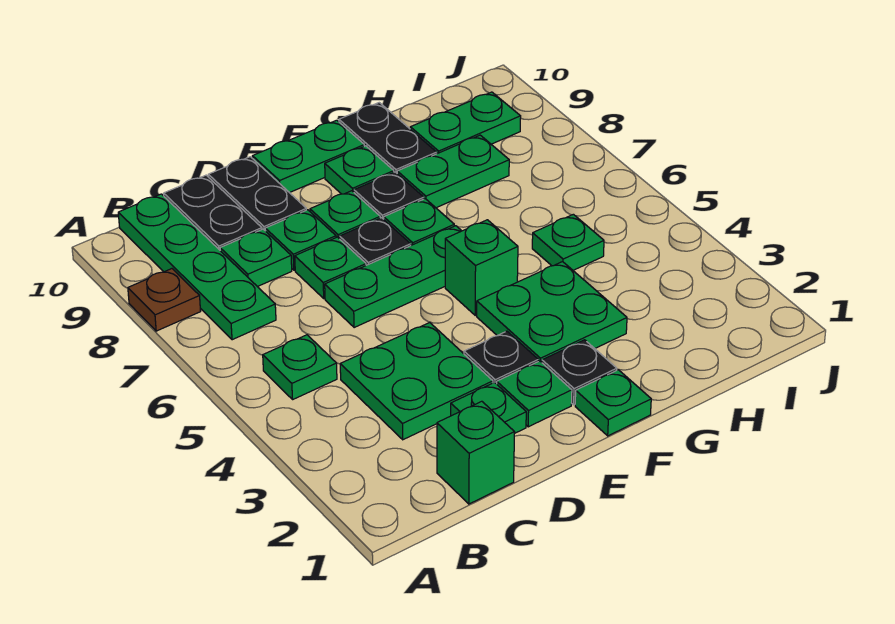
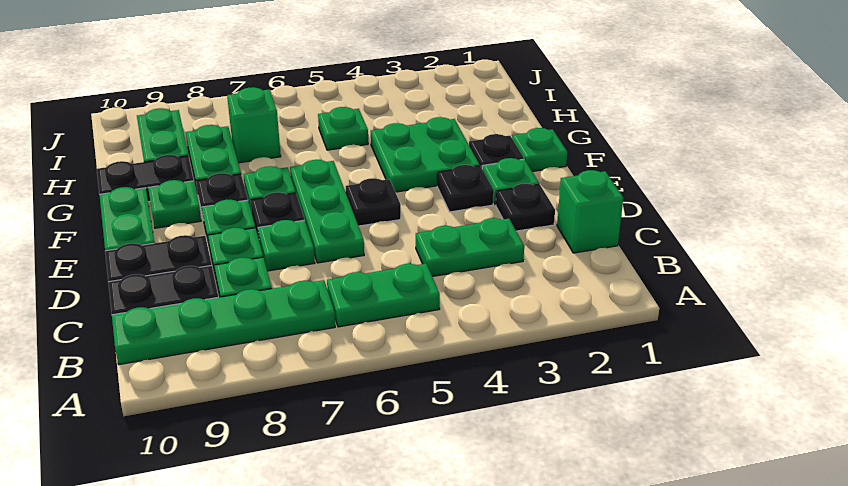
brown plate A8 level 1 -> none
green plate B5 level 1 -> green plate B5:B6 level 1
green plate C3:D4 level 1 -> green plate C3:C4 level 1
green plate D2 level 1 -> black plate D2 level 1
none -> black plate E5 level 1
green brick F5 level 1 -> green brick H7 level 1

